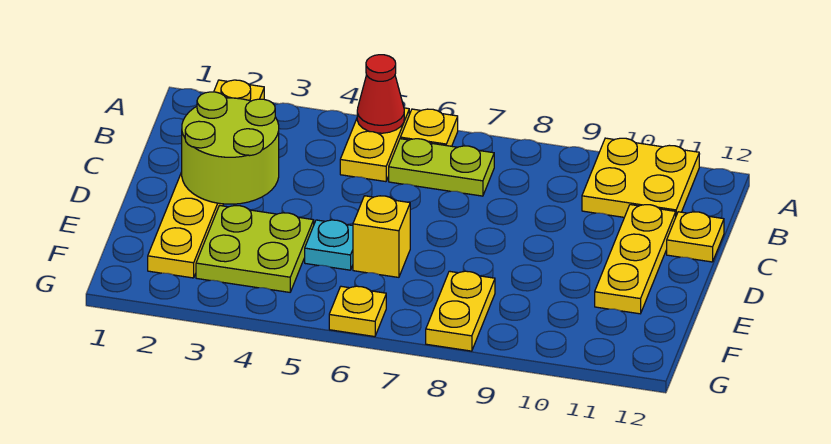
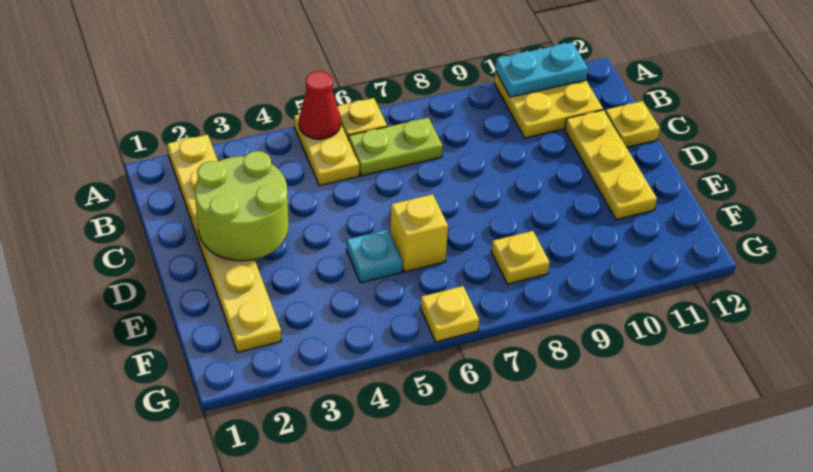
none -> cyan plate A10:A11 level 2
lime plate E3:F4 level 1 -> none
yellow plate F8:G8 level 1 -> yellow plate F8 level 1

